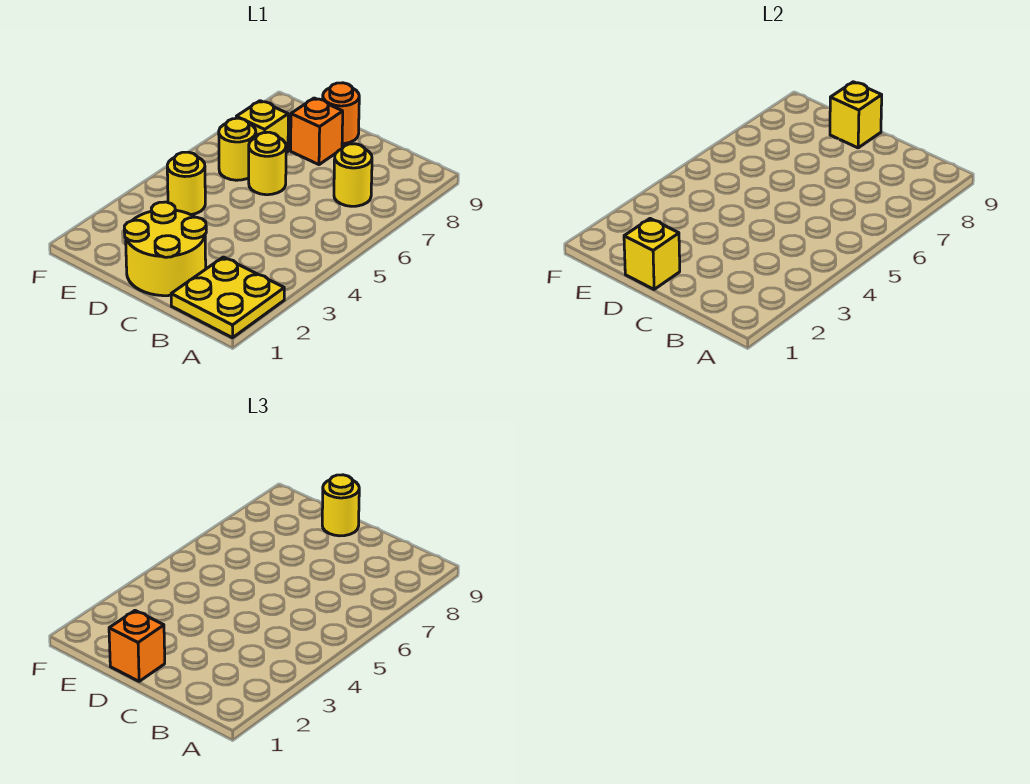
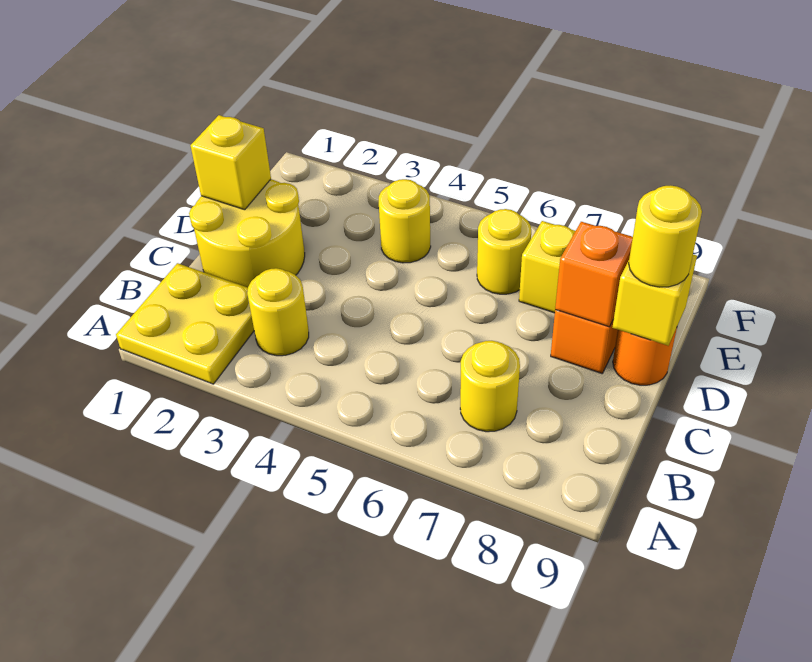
orange brick D1 level 3 -> orange brick D8 level 2
yellow round brick D6 level 1 -> yellow round brick B3 level 1

